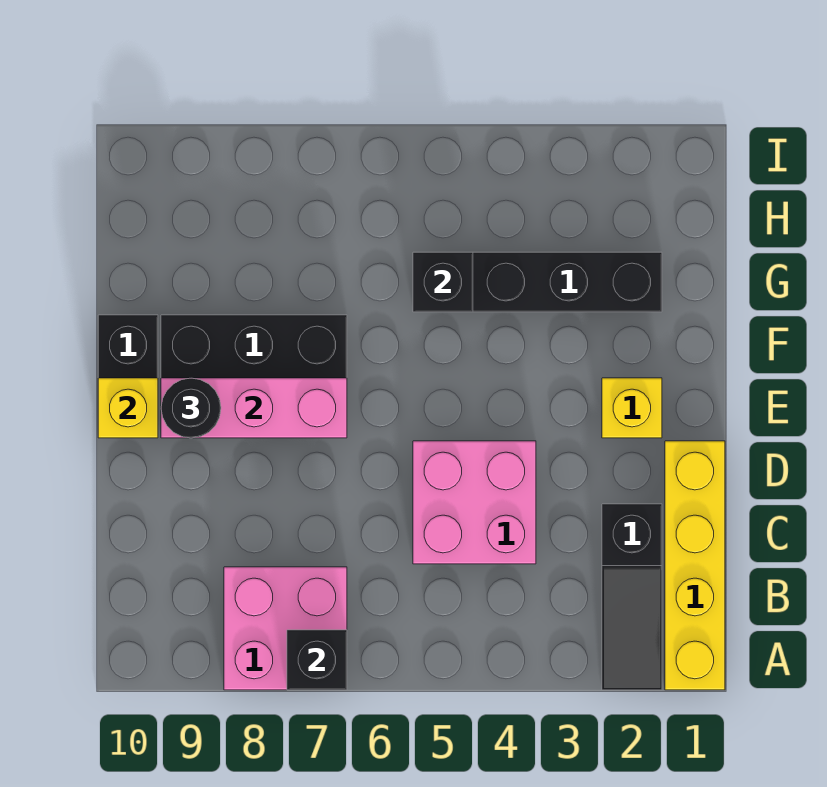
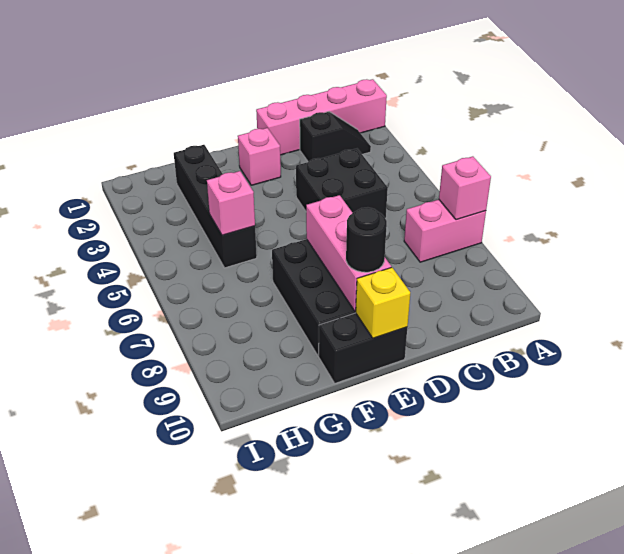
yellow brick A1:D1 level 1 -> pink brick A1:D1 level 1
black slope A2:C2 level 1 top C -> black slope B2:C2 level 1 top C
pink brick A7:B8 level 1 -> pink brick A7:B7 level 1
black brick A7 level 2 -> pink brick A7 level 2
pink brick C4:D5 level 1 -> black brick C4:D5 level 1
yellow brick E2 level 1 -> pink brick E2 level 1
black brick G5 level 2 -> pink brick G5 level 2

